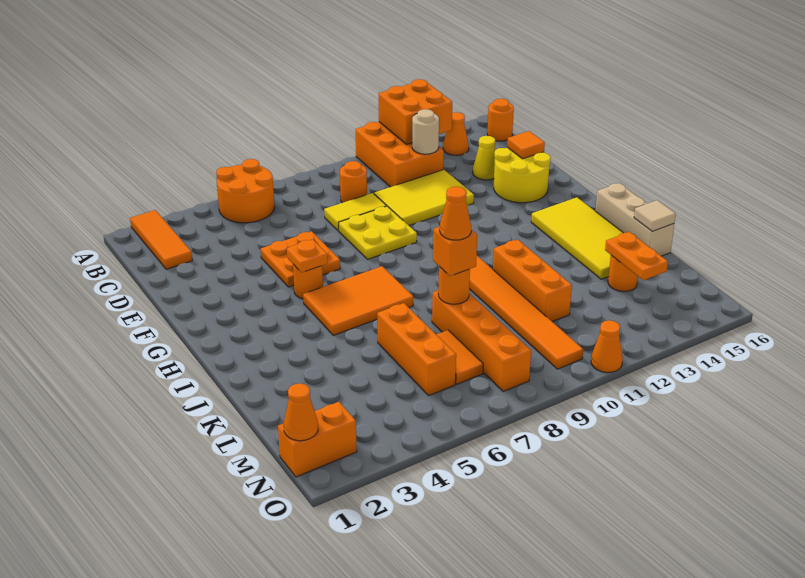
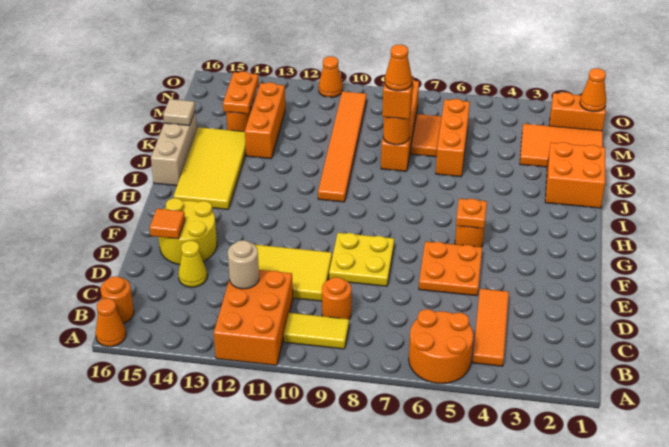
orange tile A2:C2 level 1 -> orange tile B4:D4 level 1
orange brick A12:B13 level 2 -> orange brick J1:K2 level 1
orange cone B14 level 1 -> orange cone A16 level 1
yellow tile D8:D9 level 1 -> yellow tile B9:B10 level 1
orange tile H5:I7 level 1 -> orange tile L1:M3 level 1
orange brick J11:L11 level 1 -> orange brick K13:M13 level 1

